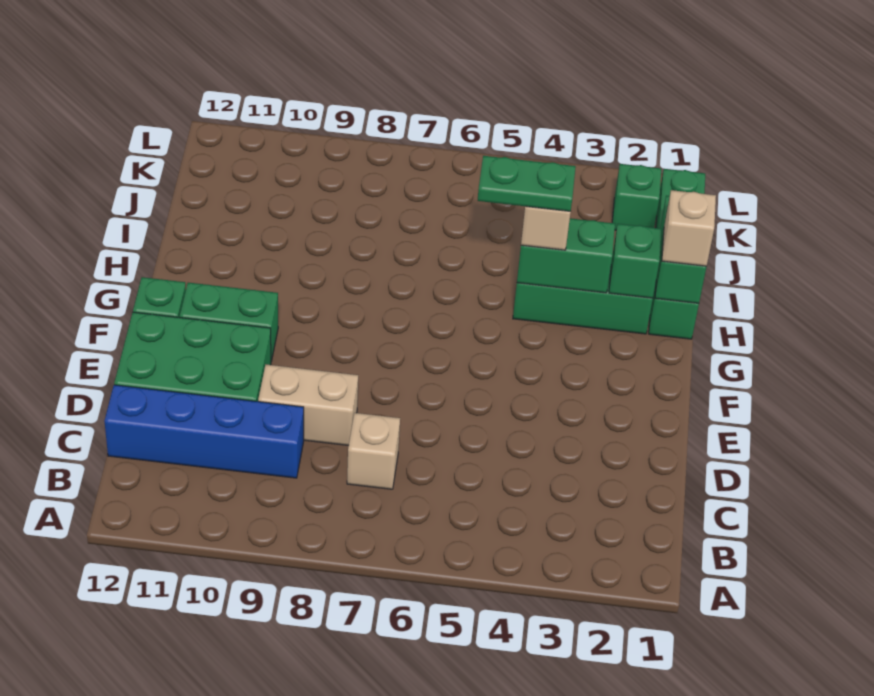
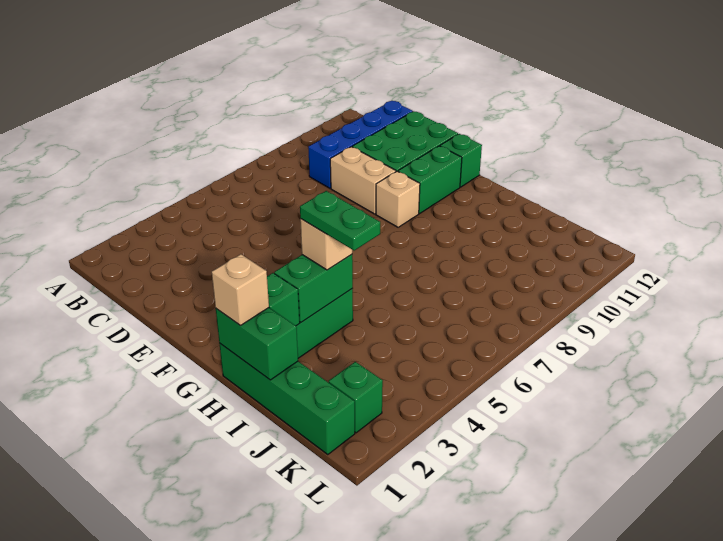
tan brick C7 level 1 -> tan brick F9 level 1
tan brick D8:D9 level 1 -> tan brick D9:E9 level 1
green plate H4:H5 level 4 -> green plate H4:I4 level 4

